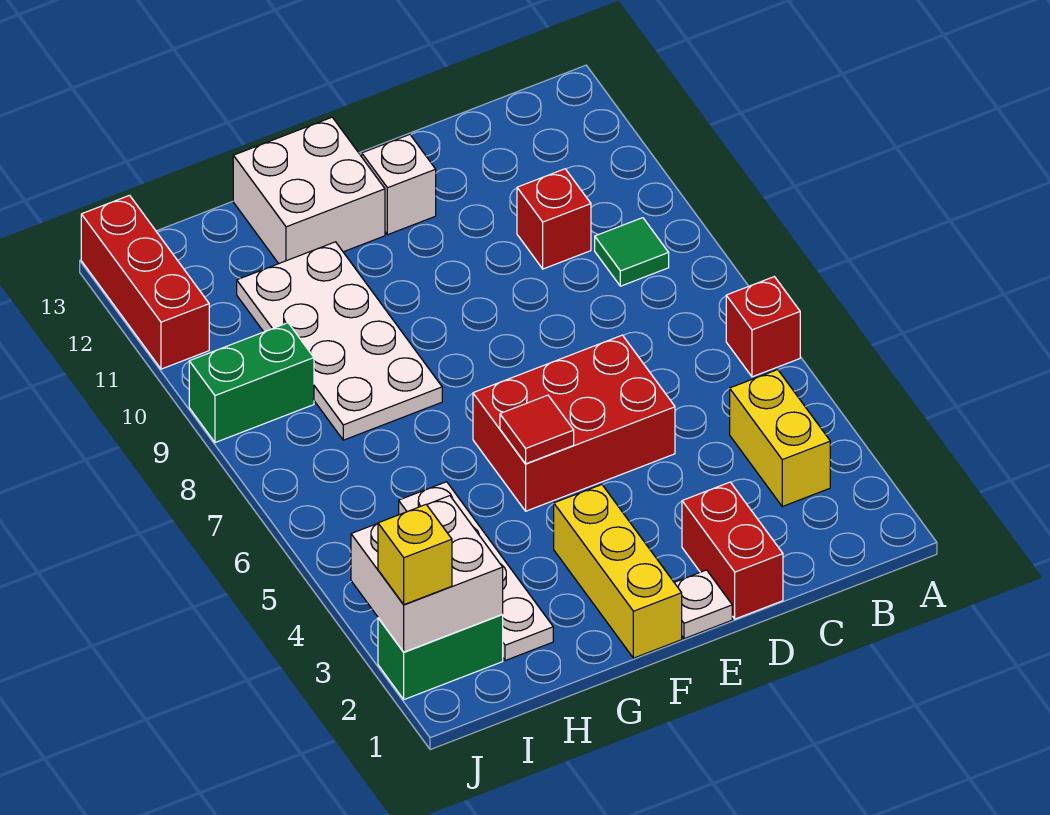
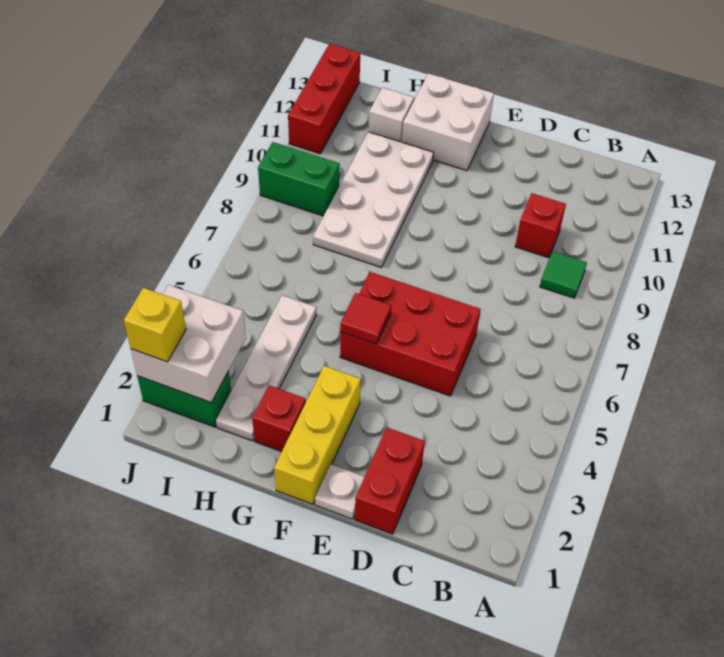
red brick A6 level 1 -> red brick G2 level 1
yellow brick B3:B4 level 1 -> none
white brick E12 level 1 -> white brick H12 level 1

